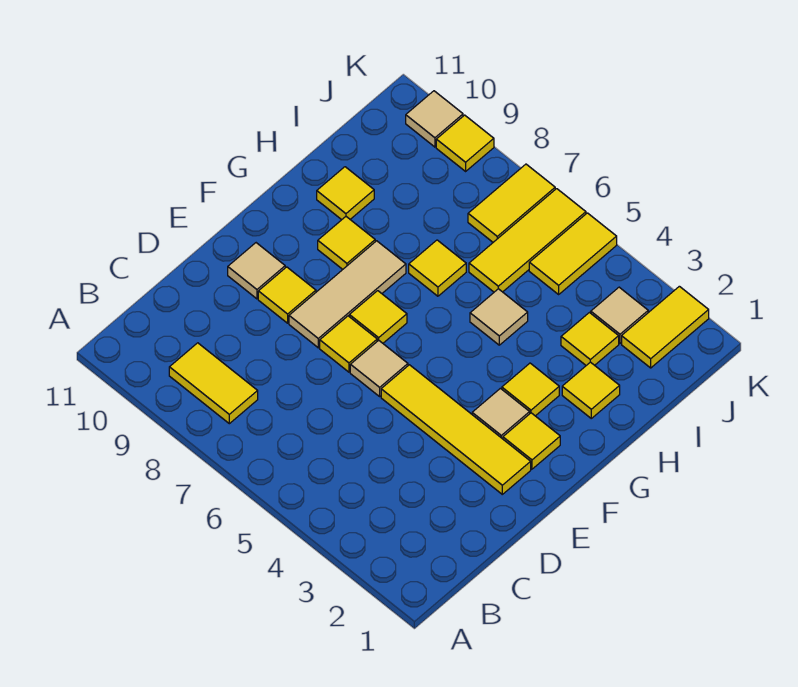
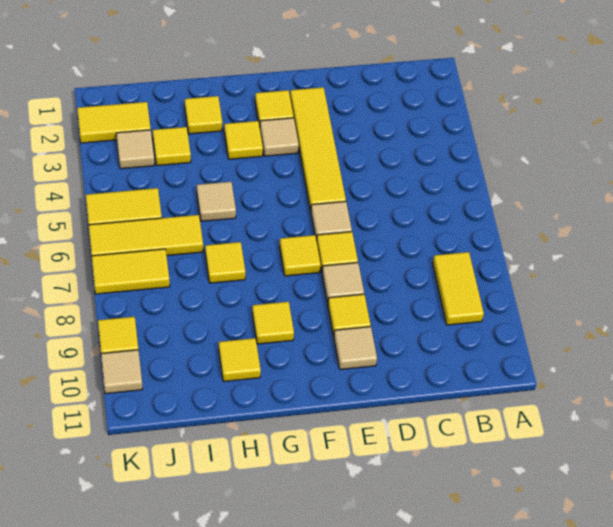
tan tile E8:G8 level 1 -> tan tile E8 level 1

